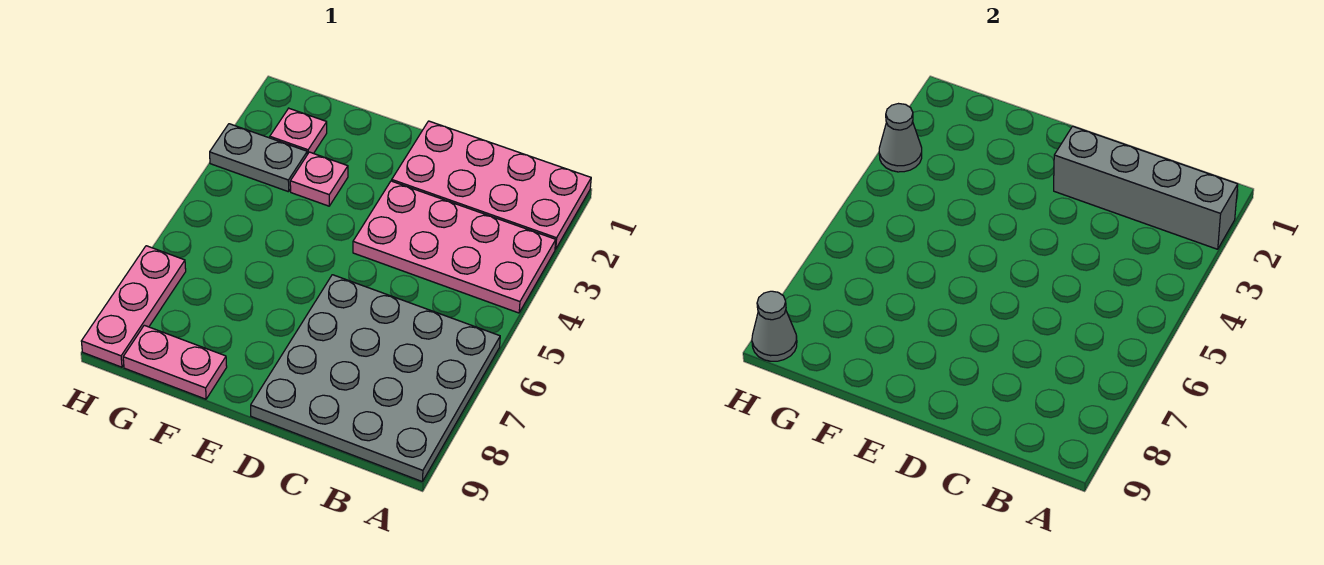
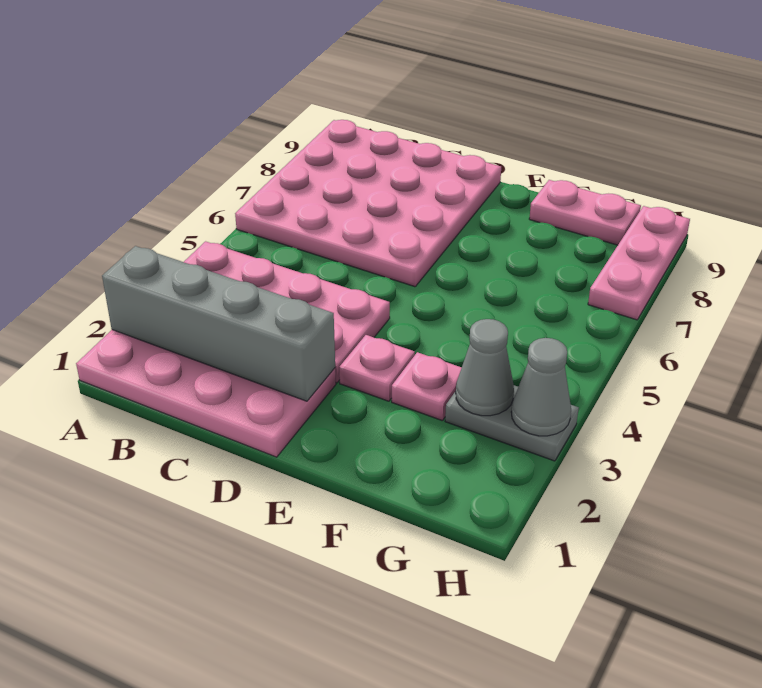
grey plate A6:D9 level 1 -> pink plate A6:D9 level 1
pink plate G2 level 1 -> pink plate E3 level 1
grey cone H9 level 2 -> grey cone G3 level 2

